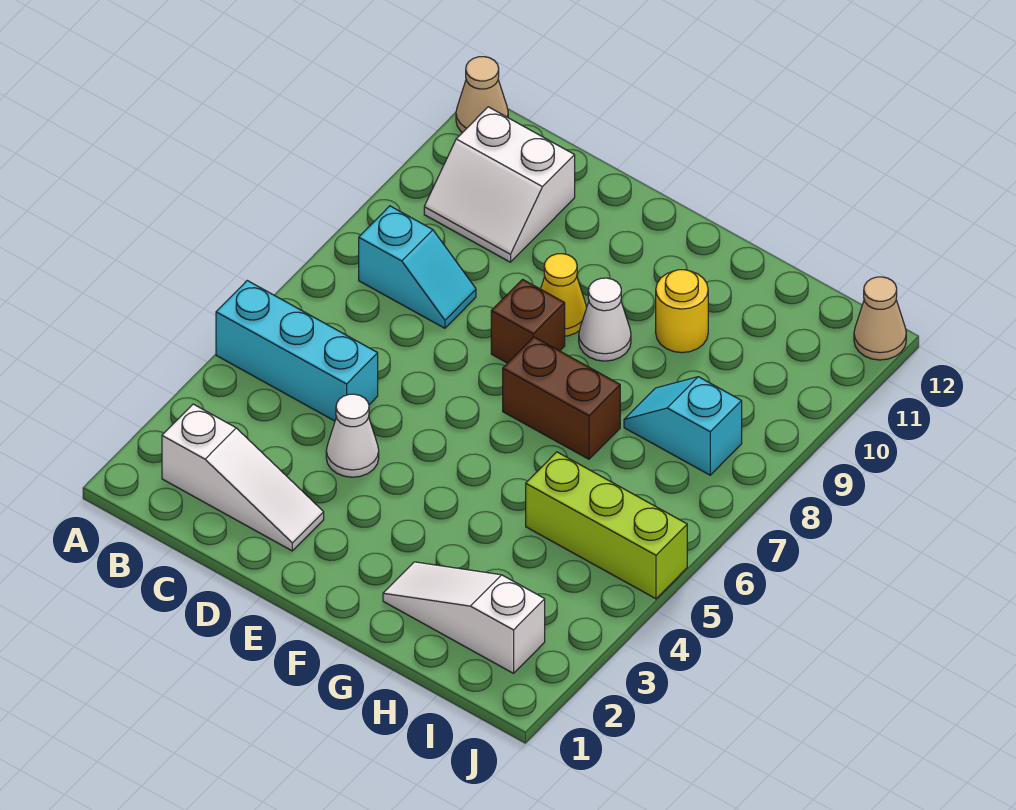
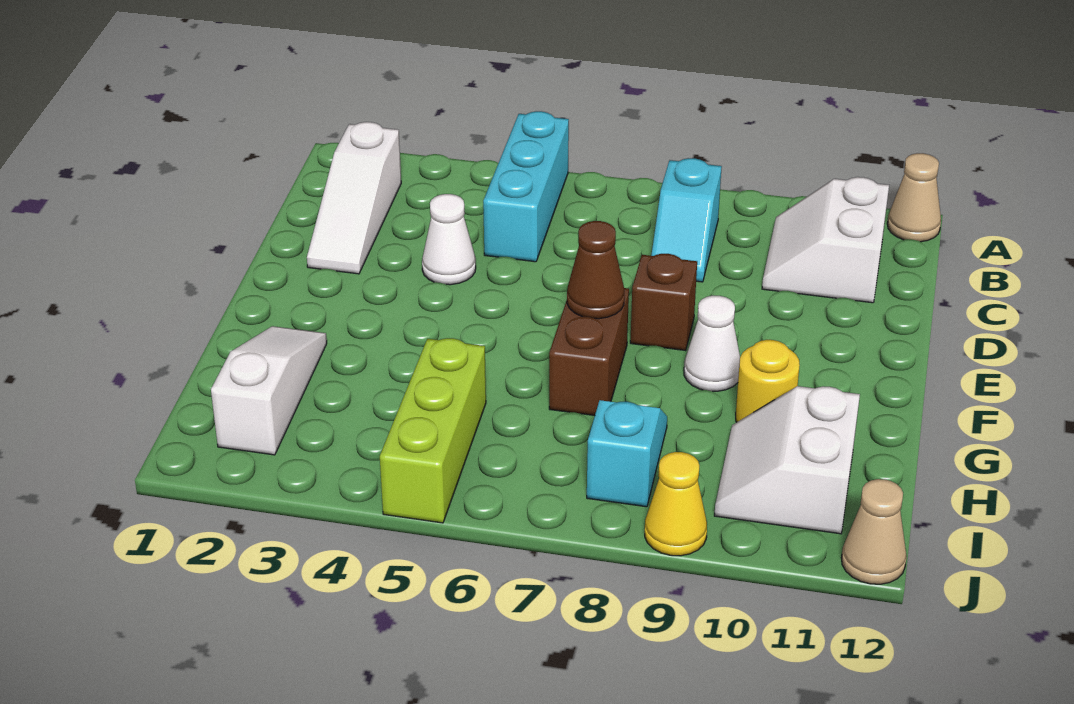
yellow cone E9 level 1 -> yellow cone J9 level 1
none -> brown cone F7 level 2
none -> white slope H10:I11 level 1 top 11

